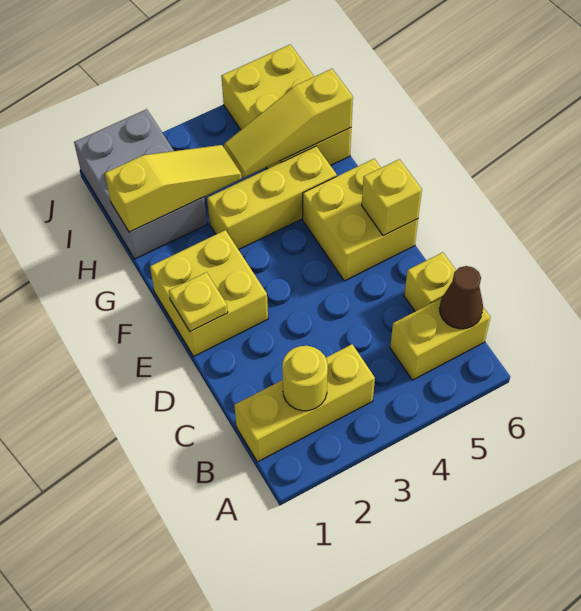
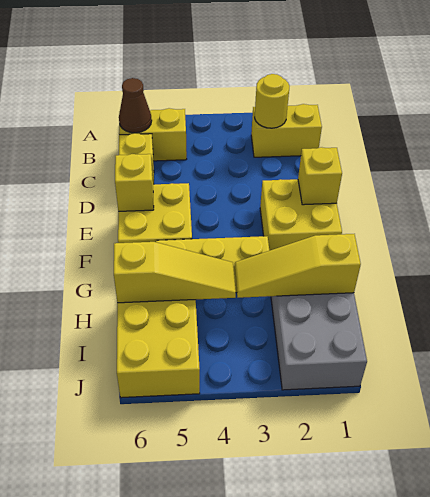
yellow brick B1:B3 level 1 -> yellow brick B1:B2 level 1
yellow plate E1 level 2 -> yellow brick E1 level 2

